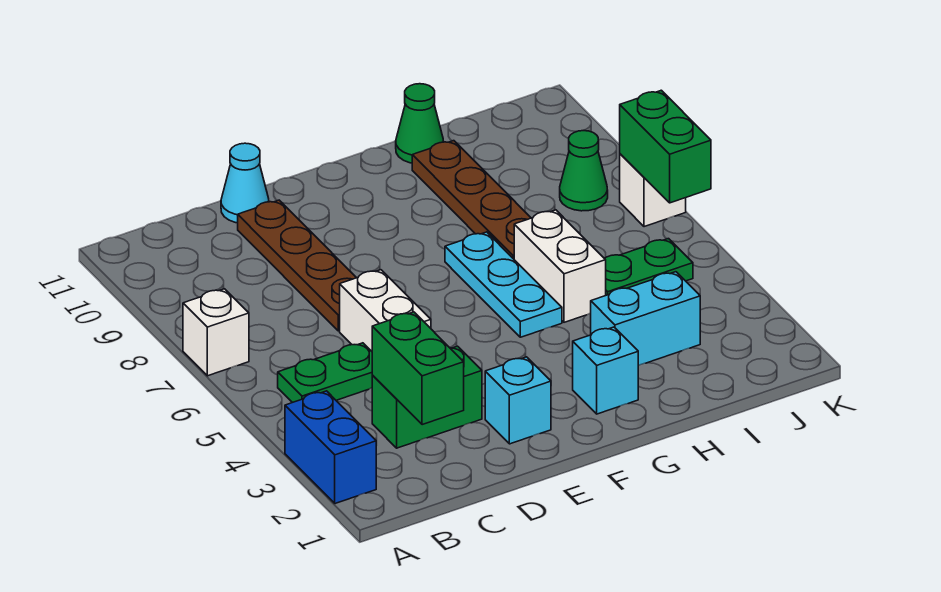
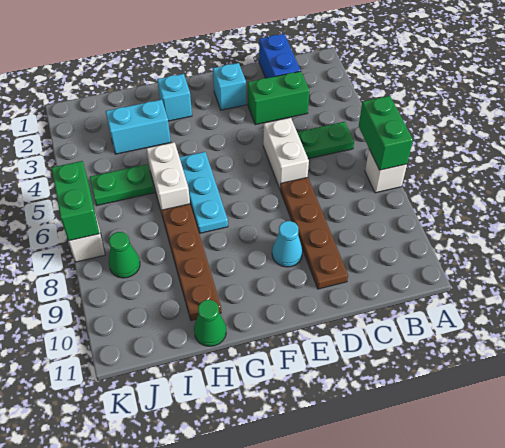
blue brick A2:A3 level 1 -> blue brick C1:C2 level 1
green brick C2:C3 level 2 -> green brick A6:A7 level 2
cyan cone D11 level 1 -> cyan cone E9 level 1

